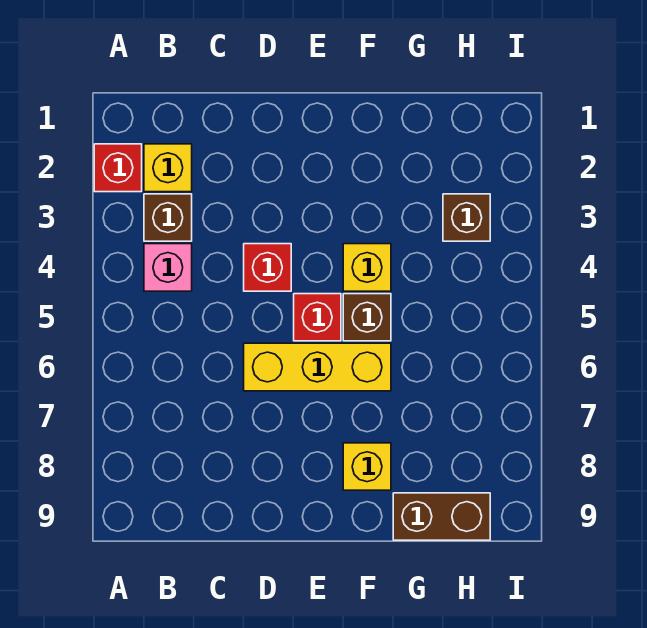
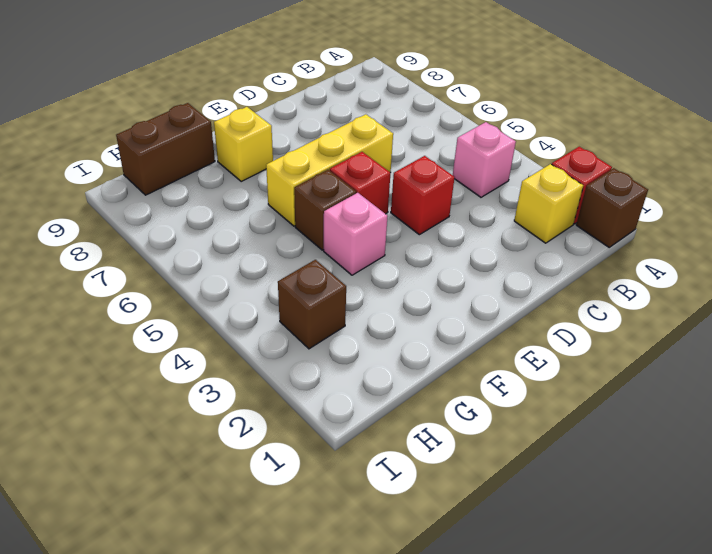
brown brick B3 level 1 -> brown brick A1 level 1
yellow brick F4 level 1 -> pink brick F4 level 1

